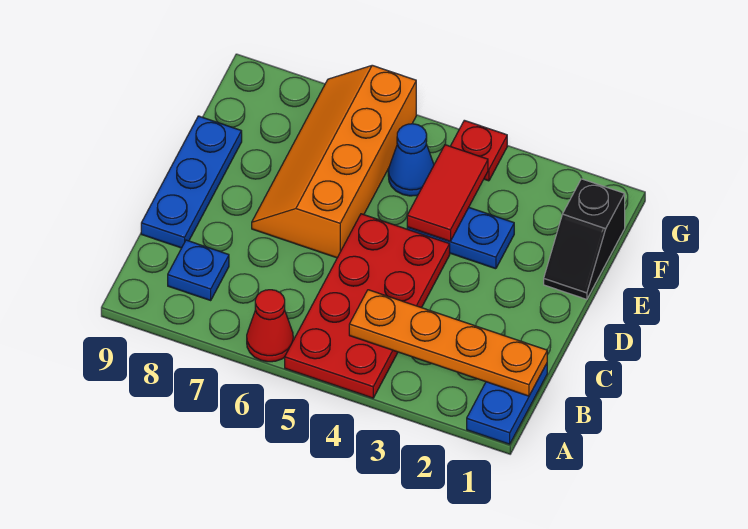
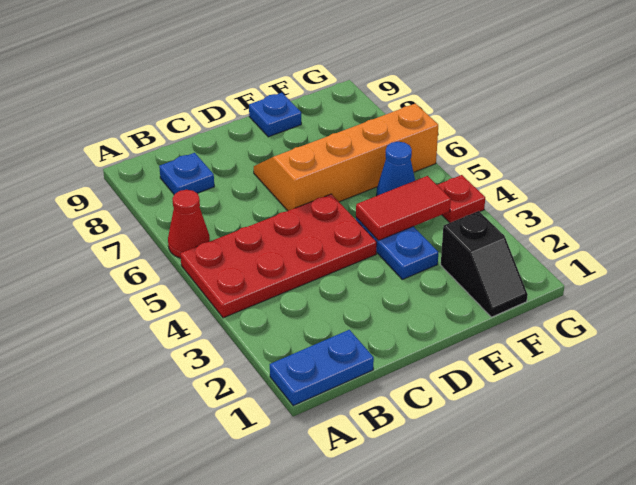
orange plate B1:B4 level 2 -> none
blue plate C9:E9 level 1 -> blue plate E9 level 1
black slope E1:F1 level 1 top F -> black slope F1:F2 level 1 top 2

